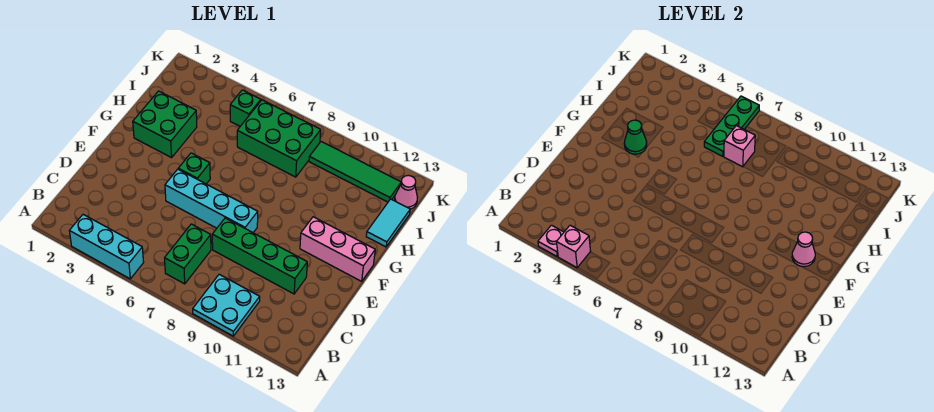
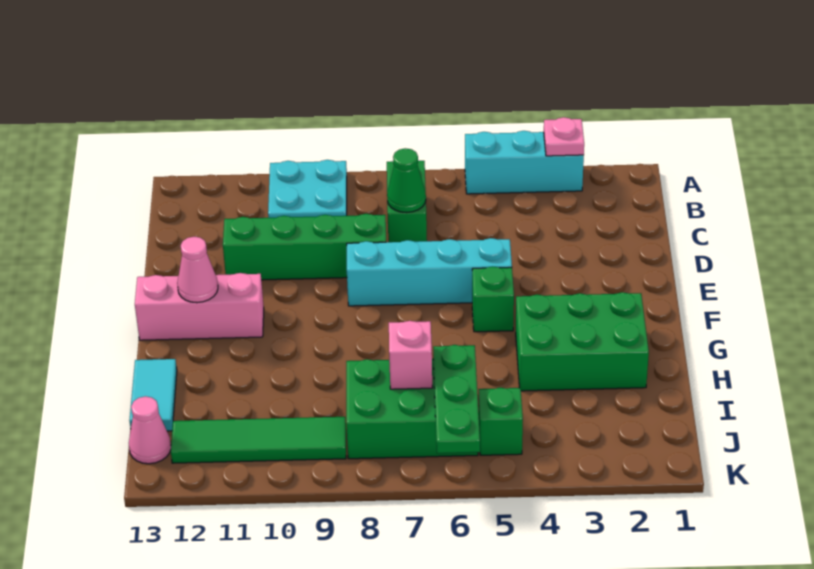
pink brick A4 level 2 -> none
green brick G2:H3 level 1 -> green brick G2:H4 level 1
green cone G3 level 2 -> green cone C7 level 2

